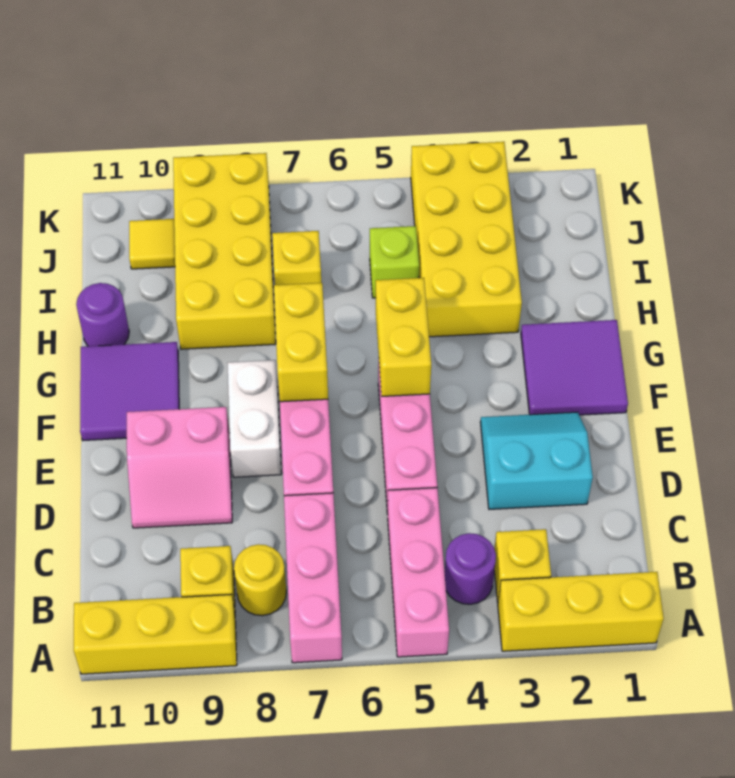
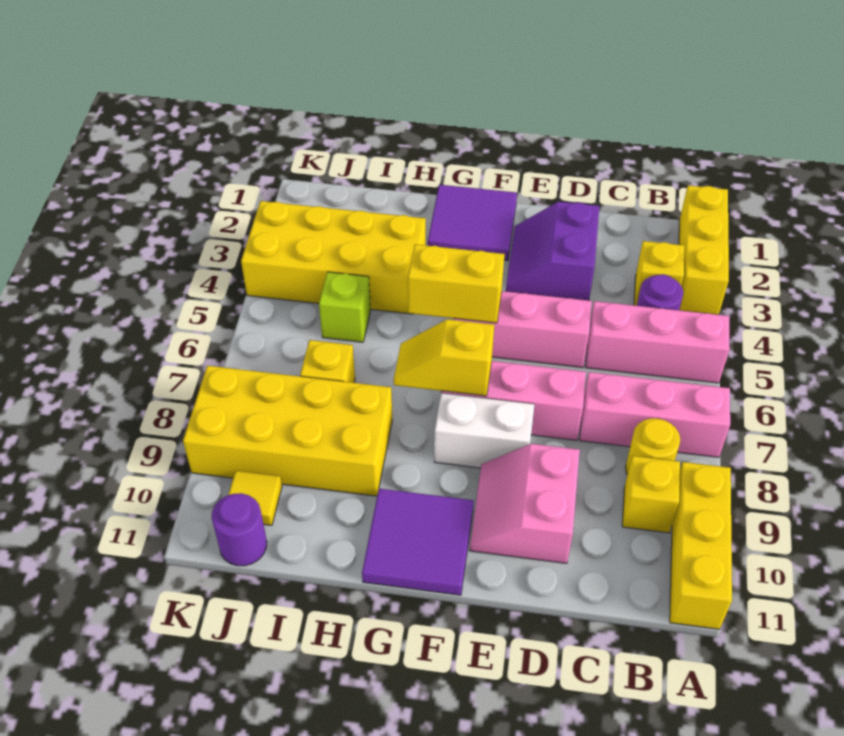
cyan slope D2:E3 level 1 top D -> purple slope D2:E3 level 1 top D
pink slope D9:E10 level 1 top E -> pink slope D9:E10 level 1 top D
yellow brick F7:G7 level 2 -> yellow slope F7:G7 level 2 top F
purple round brick H11 level 1 -> purple round brick J11 level 1

